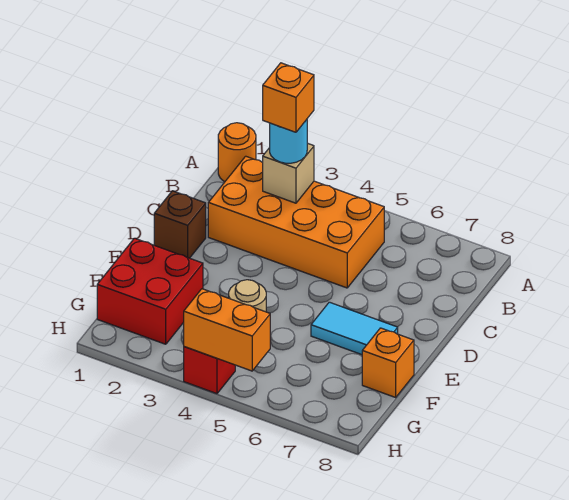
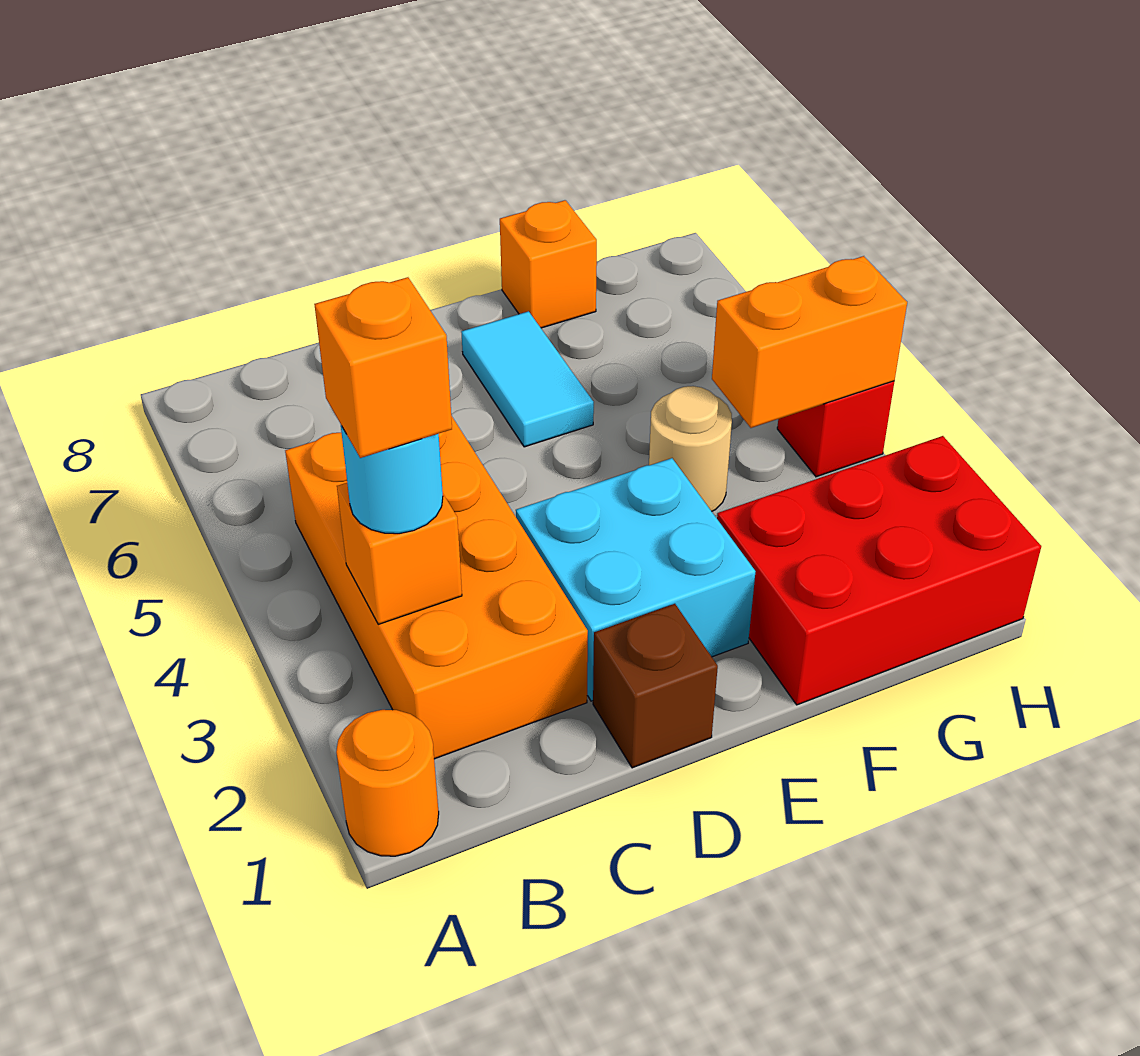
tan brick B3 level 2 -> orange brick B3 level 2
none -> cyan brick D2:E3 level 1
red brick F1:G2 level 1 -> red brick F1:H2 level 1
orange brick H4:H5 level 2 -> orange brick G4:H4 level 2

